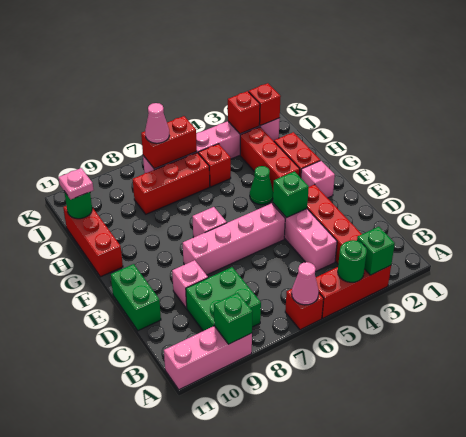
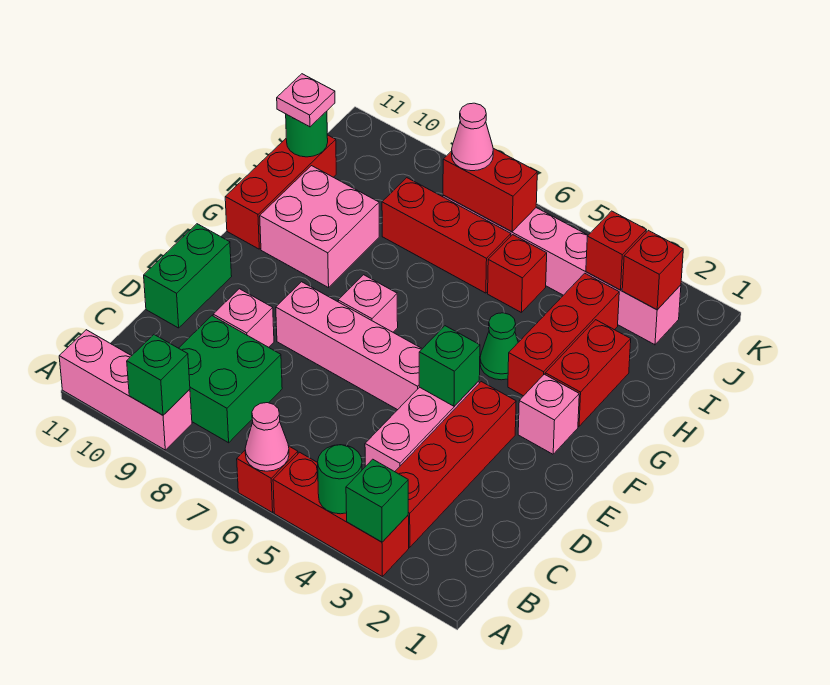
none -> pink brick G9:H10 level 1

